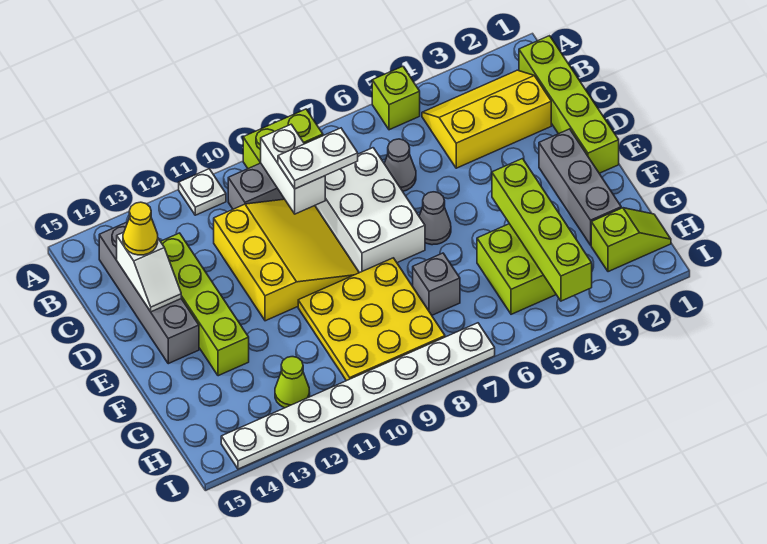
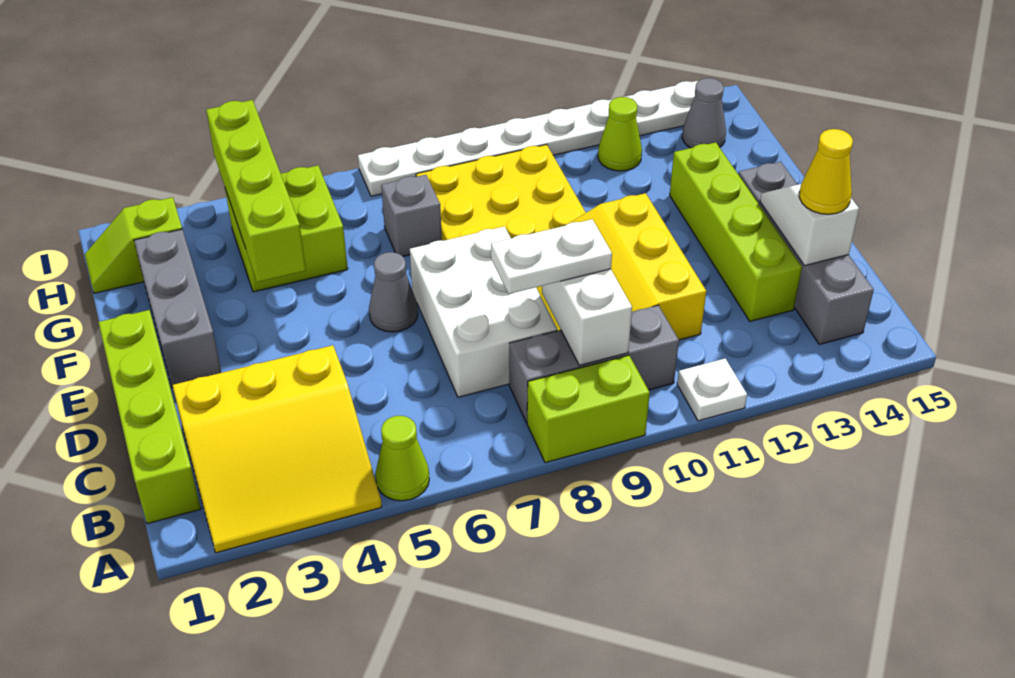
lime brick A5 level 1 -> lime cone A5 level 1
yellow slope B2:C4 level 1 top C -> yellow slope A2:C4 level 1 top C
grey cone C6 level 1 -> grey cone H14 level 1

